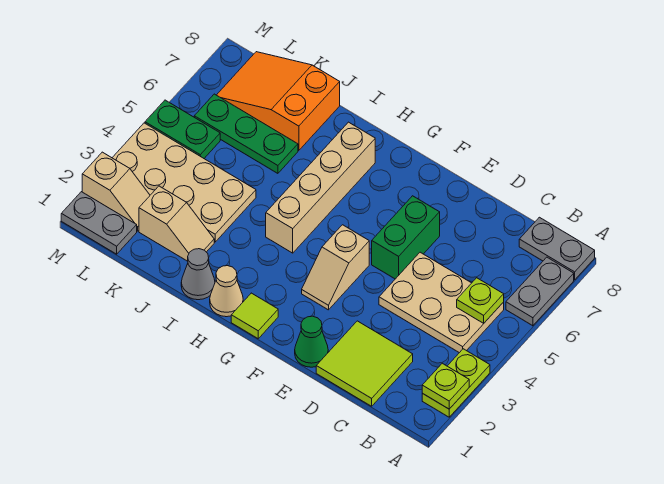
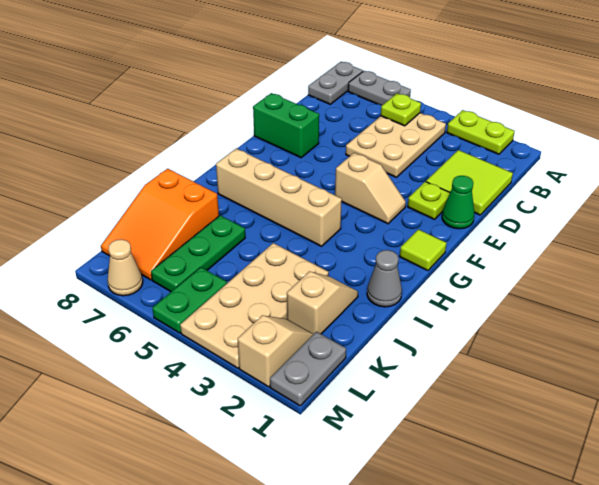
lime plate A2 level 2 -> lime plate E2 level 1
green brick E5:E6 level 1 -> green brick E7:E8 level 1
tan cone H1 level 1 -> tan cone M7 level 1

